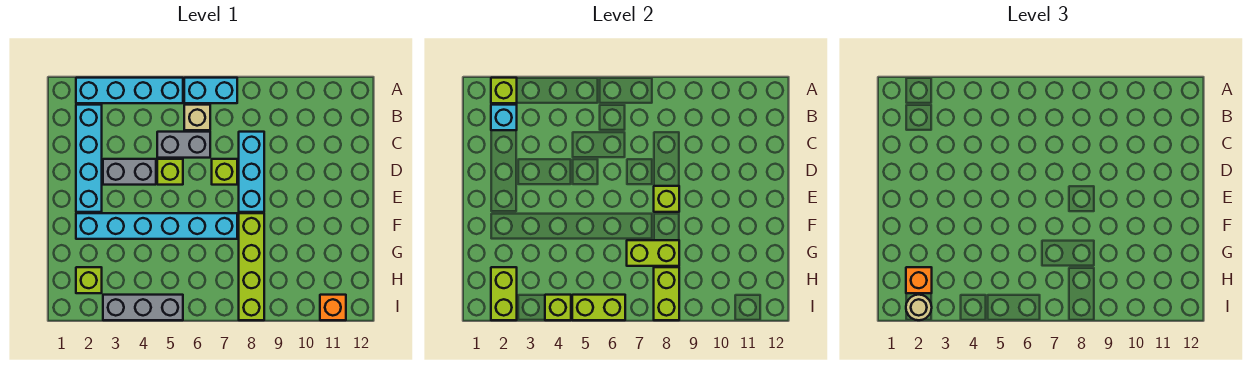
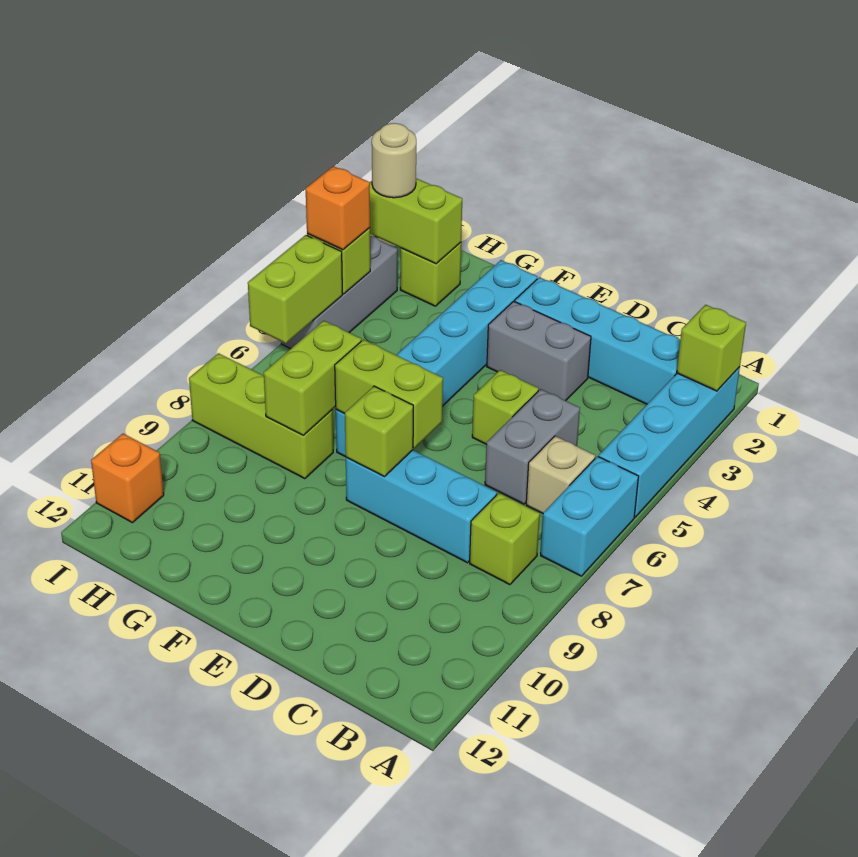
cyan brick B2 level 2 -> none
grey brick D3:D4 level 1 -> grey brick D3:E3 level 1
lime brick D7 level 1 -> lime brick B8 level 1
lime brick F8:I8 level 1 -> lime brick G8:I8 level 1
orange brick H2 level 3 -> orange brick I4 level 3
lime brick H8:I8 level 2 -> lime brick E7:F7 level 2

